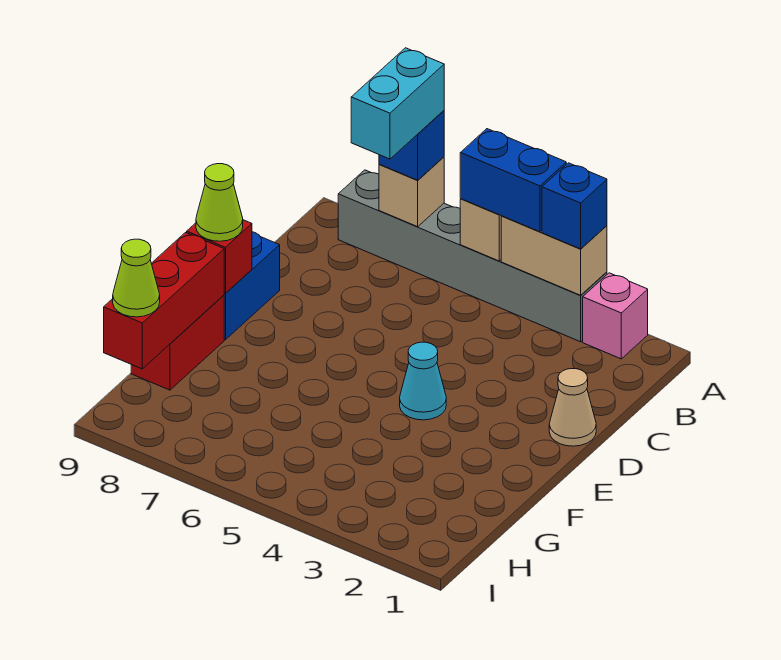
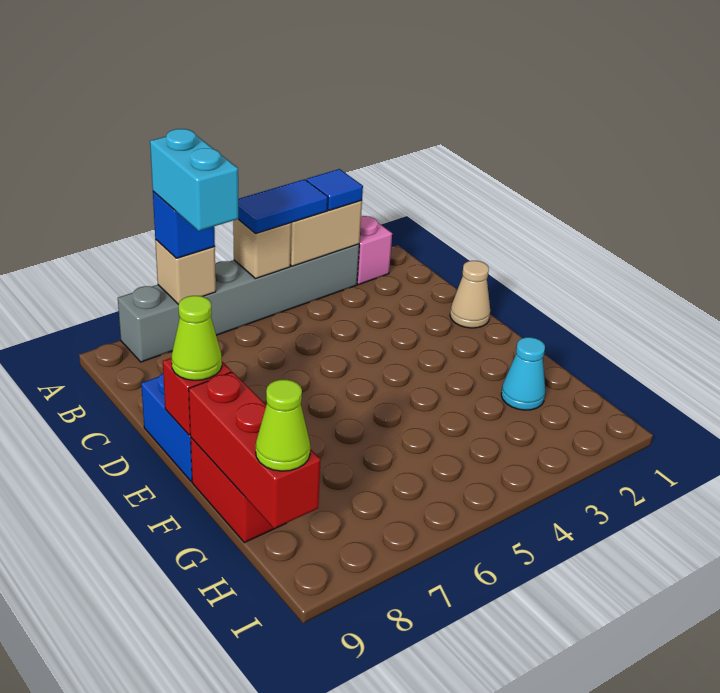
blue brick A3 level 3 -> blue tile A3 level 3
blue brick A4:A5 level 3 -> blue tile A4:A5 level 3
cyan cone E4 level 1 -> cyan cone G2 level 1

